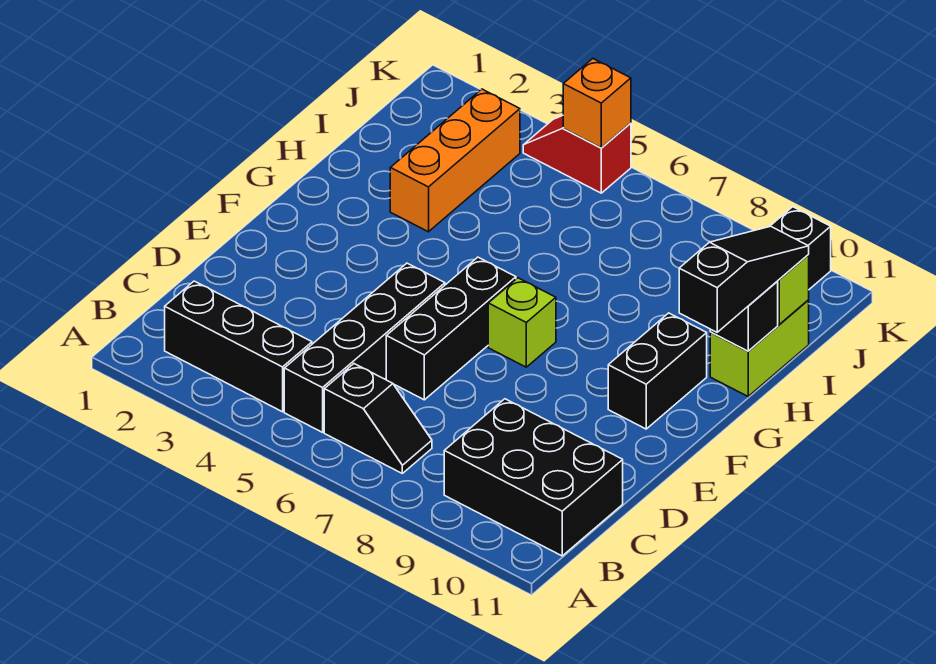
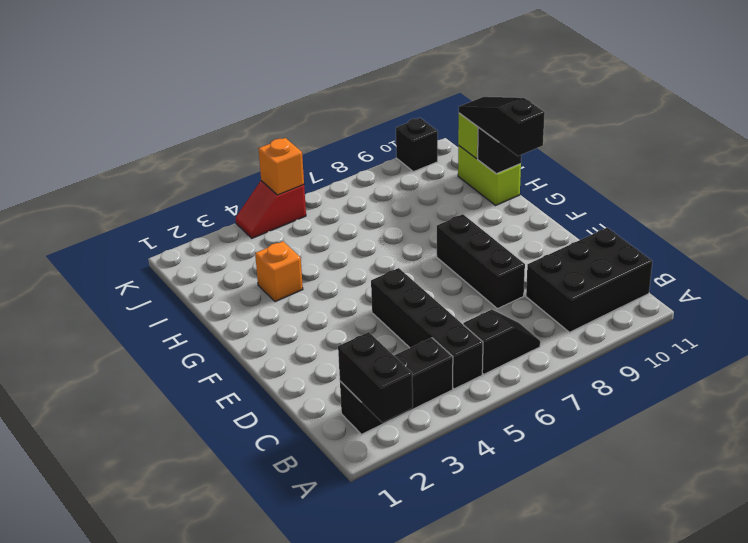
black brick D6:F6 level 1 -> black brick D8:F8 level 1
lime brick F7 level 1 -> none
black brick F10:G10 level 1 -> black brick A2:B2 level 2
orange brick H3:J3 level 1 -> orange brick H3 level 1

